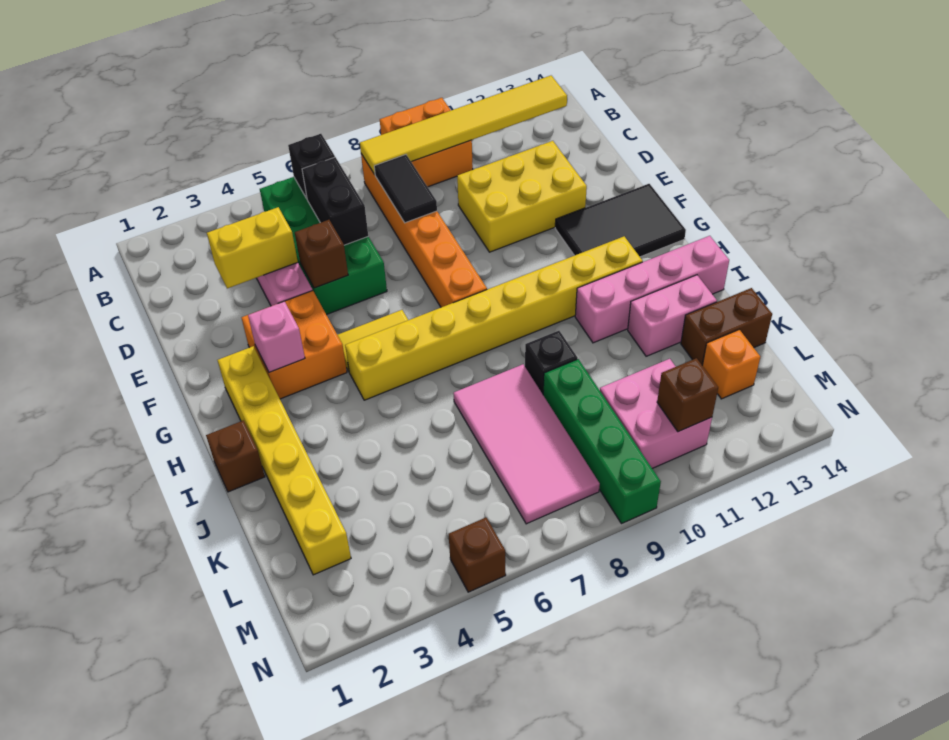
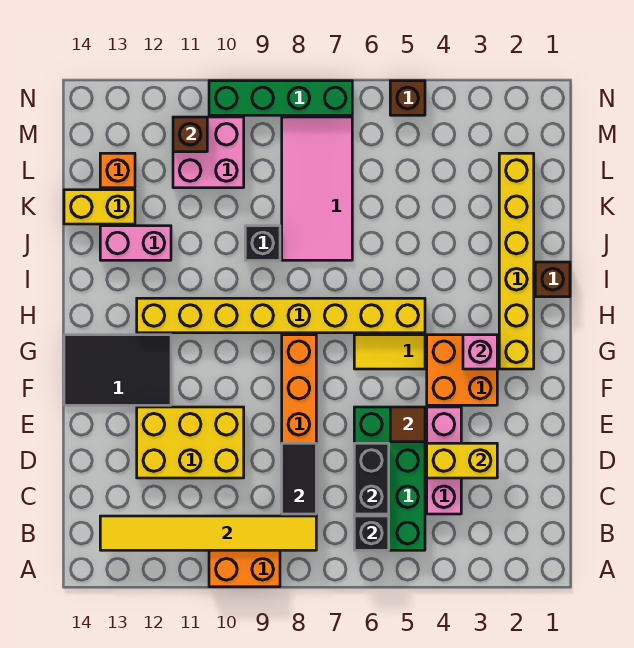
brown brick E5 level 2 -> brown tile E5 level 2
pink brick I11:I14 level 1 -> none
green brick K9:N9 level 1 -> green brick N7:N10 level 1
brown brick K13:K14 level 1 -> yellow brick K13:K14 level 1

